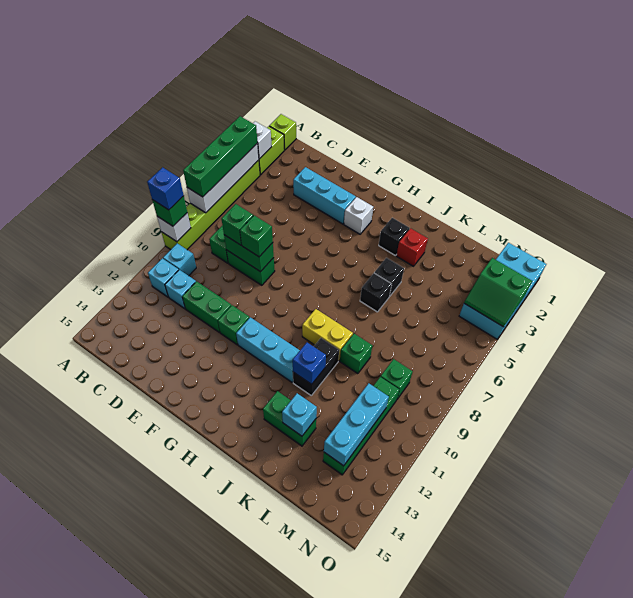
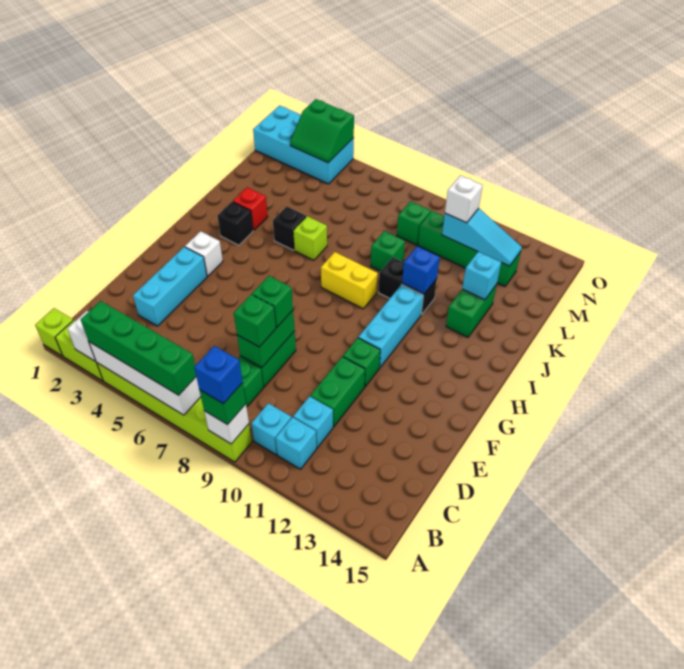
yellow brick I9:J9 level 1 -> yellow brick I8:I9 level 1
black brick J6 level 1 -> lime brick J6 level 1
cyan brick M11:M13 level 2 -> cyan slope M11:M13 level 2 top 11
none -> white brick M11 level 3
green slope N3:O4 level 2 top 3 -> green slope N3:O4 level 2 top O

